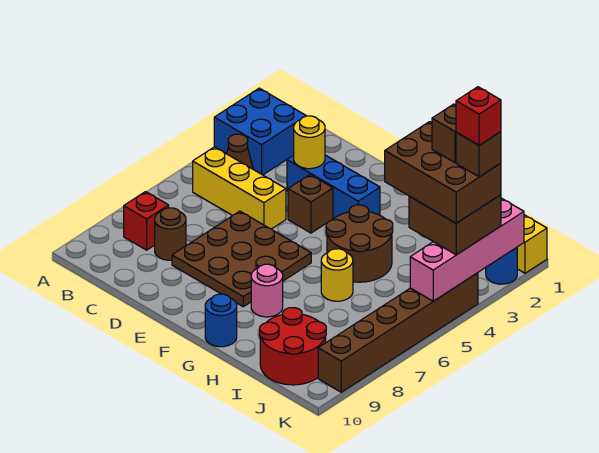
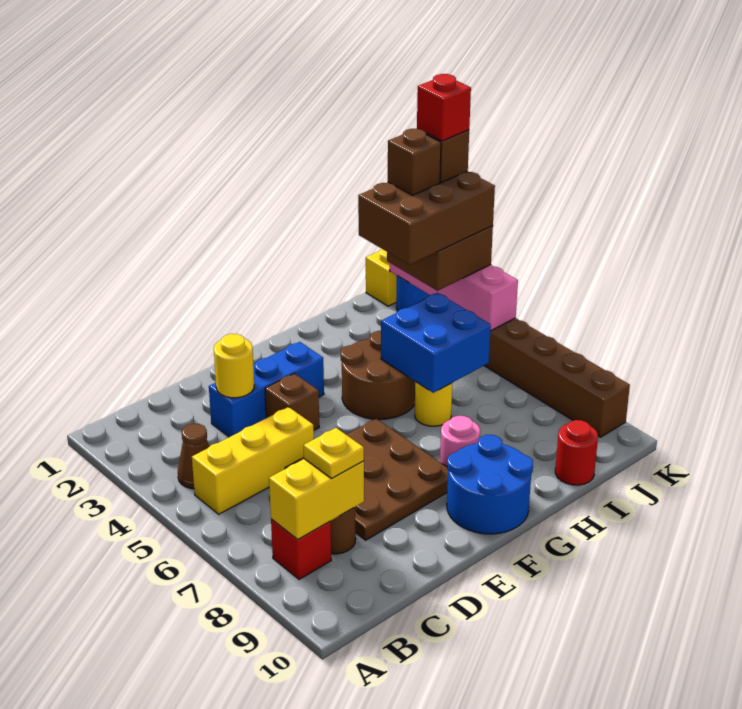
blue brick A2:B3 level 1 -> blue brick H5:I6 level 2
none -> yellow brick B8:C8 level 2
none -> yellow plate C8 level 3
blue round brick G10 level 1 -> blue round brick F9:G10 level 1
red round brick I9:J10 level 1 -> red round brick I10 level 1

